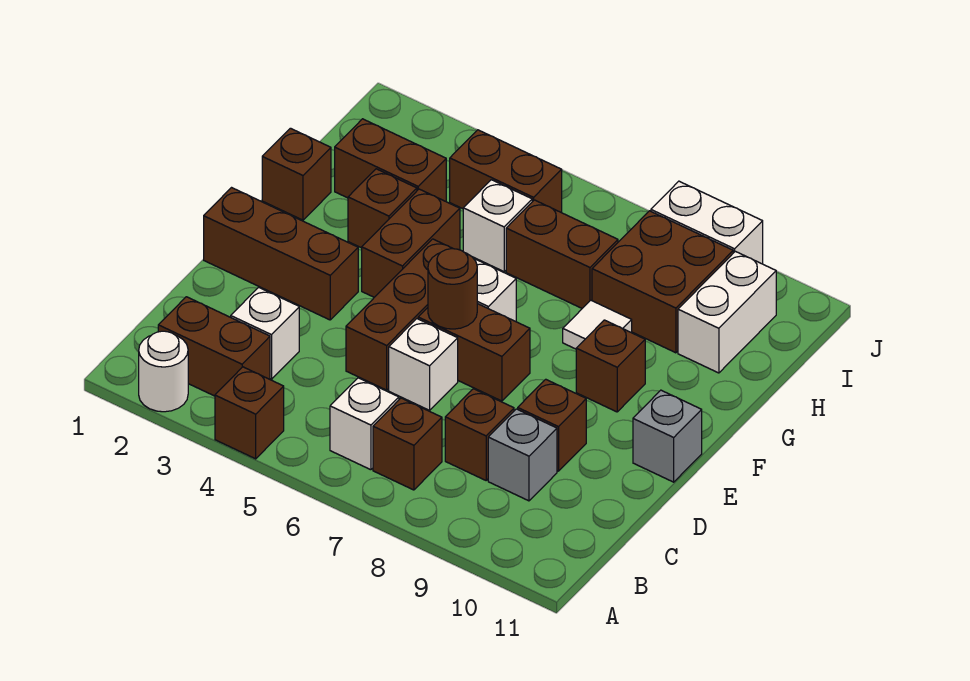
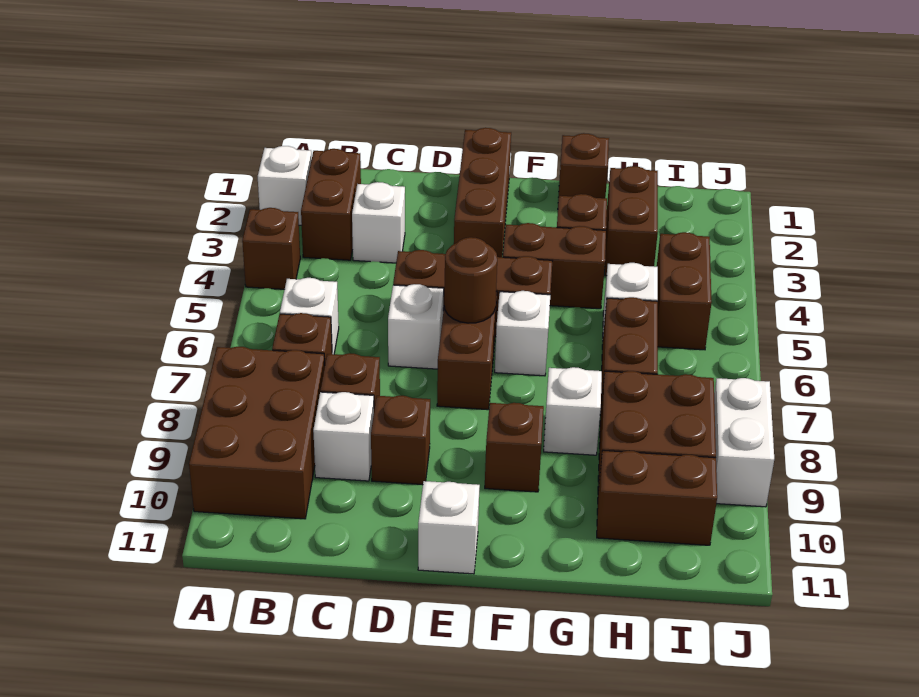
white round brick A2 level 1 -> white brick A2 level 1
none -> brown brick A8:B10 level 1
grey brick C9 level 1 -> white brick C9 level 1
grey brick E11 level 1 -> white brick E11 level 1
white tile G8 level 1 -> white brick G8 level 1
white brick H10:I10 level 1 -> brown brick H10:I10 level 1

